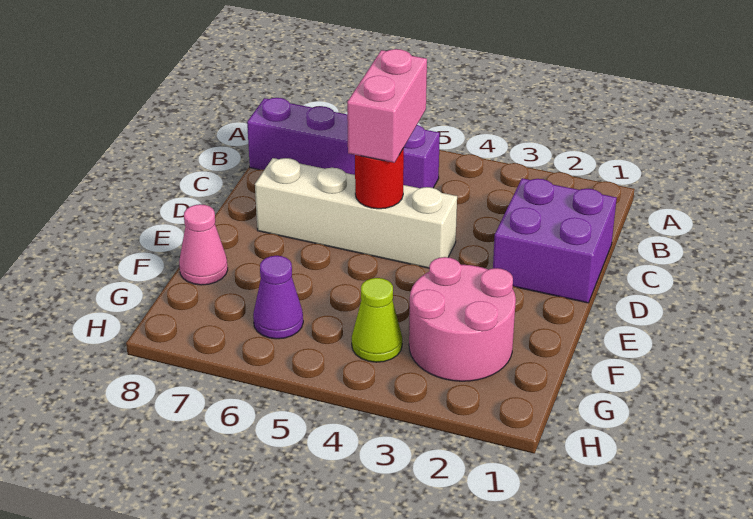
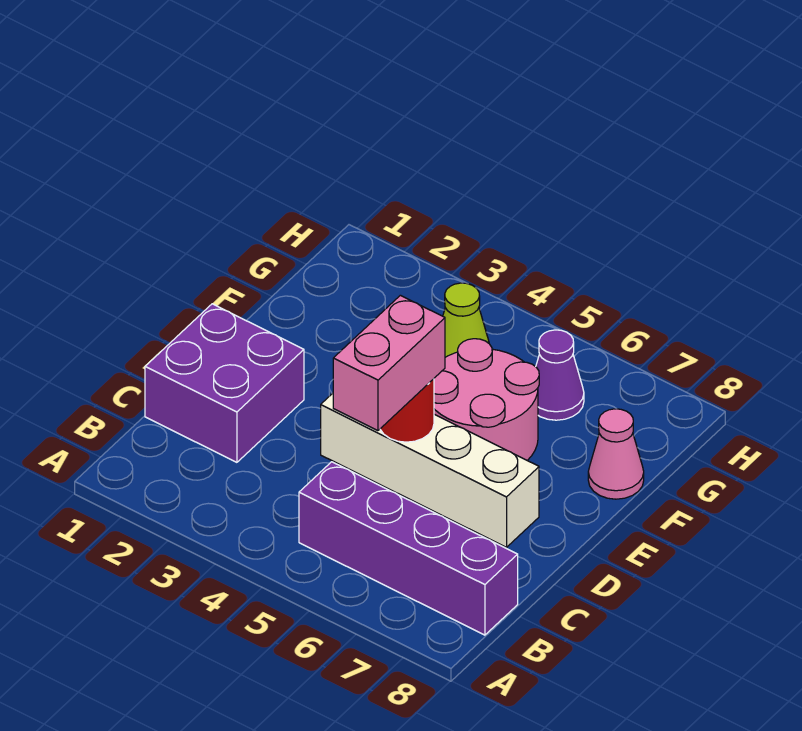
pink round brick F2:G3 level 1 -> pink round brick E5:F6 level 1

